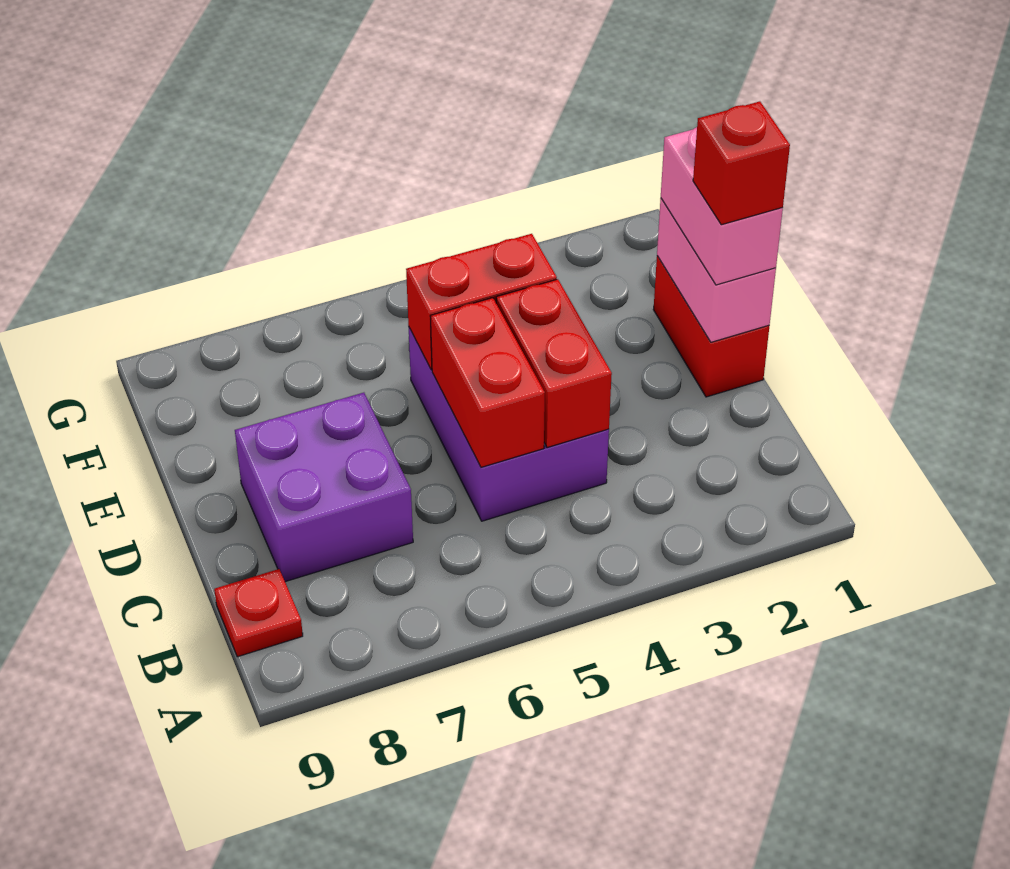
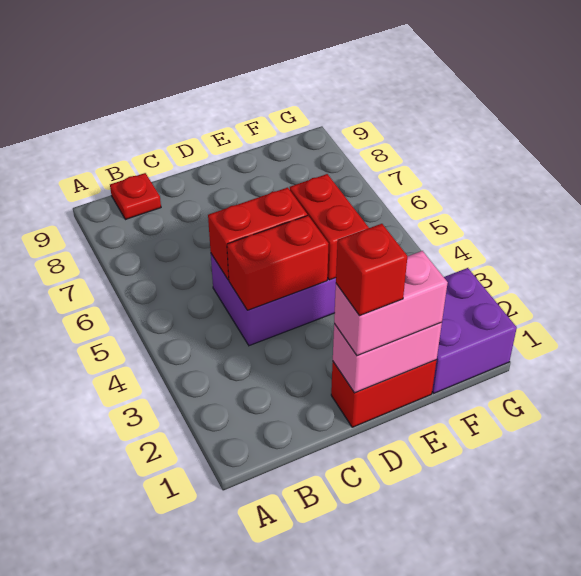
purple brick C7:D8 level 1 -> purple brick F1:G2 level 1

